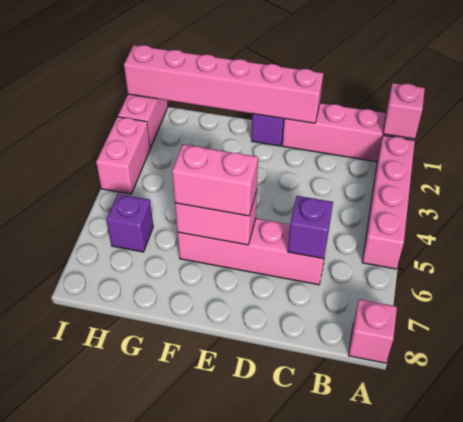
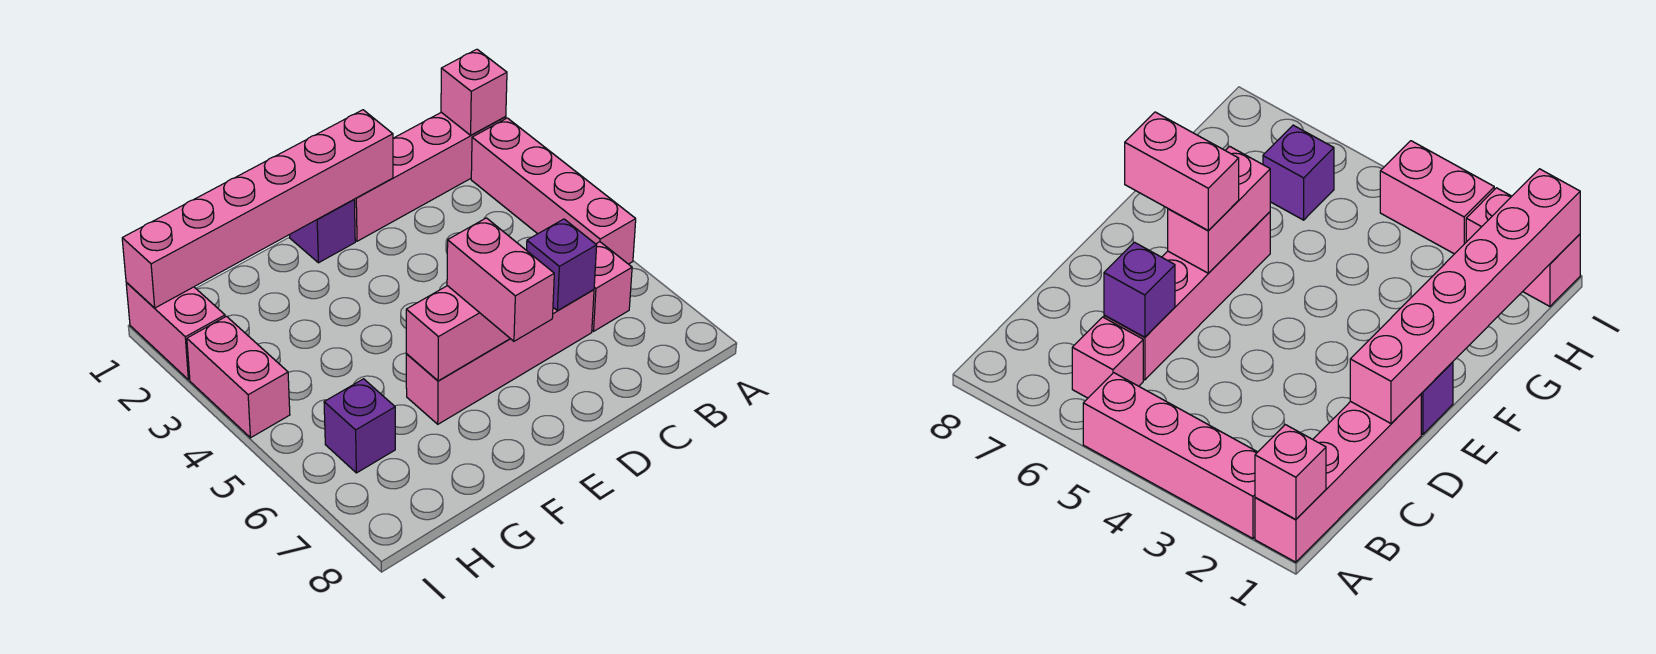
pink brick A8 level 1 -> pink brick B6 level 1
pink brick E6:F6 level 3 -> pink brick E6:E7 level 3

